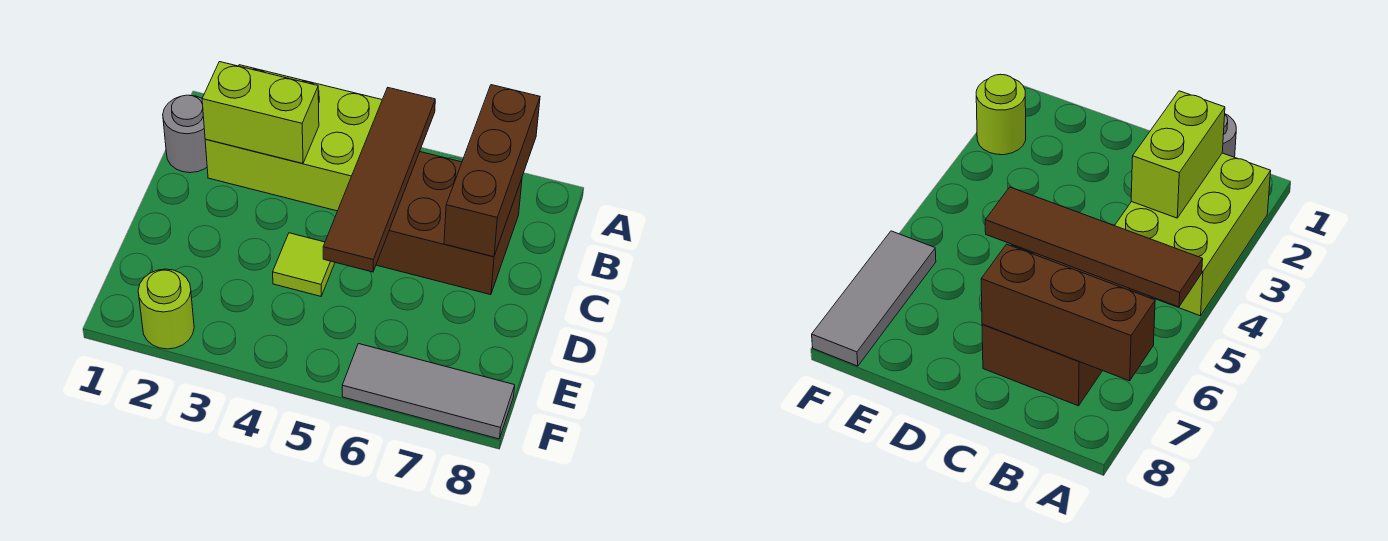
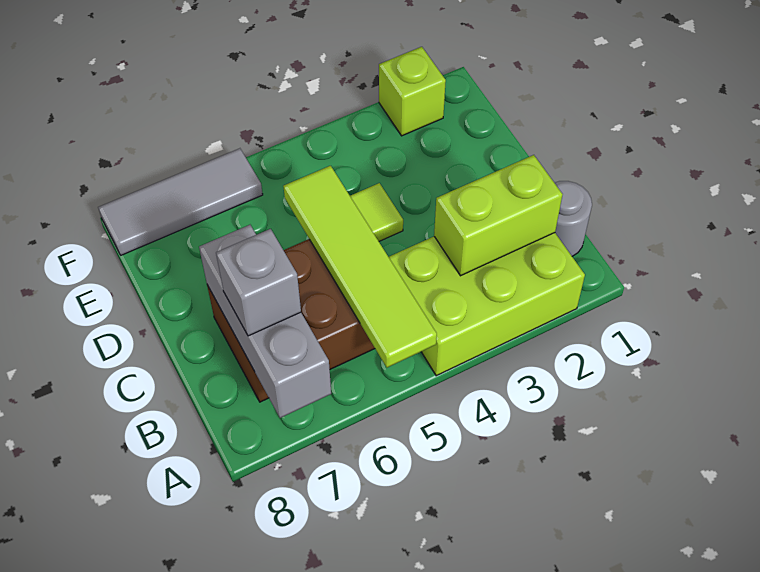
brown tile A5:D5 level 2 -> lime tile A5:D5 level 2
brown brick A7:C7 level 2 -> grey brick A7:C7 level 2
none -> grey brick B7 level 3
lime round brick F2 level 1 -> lime brick F2 level 1

